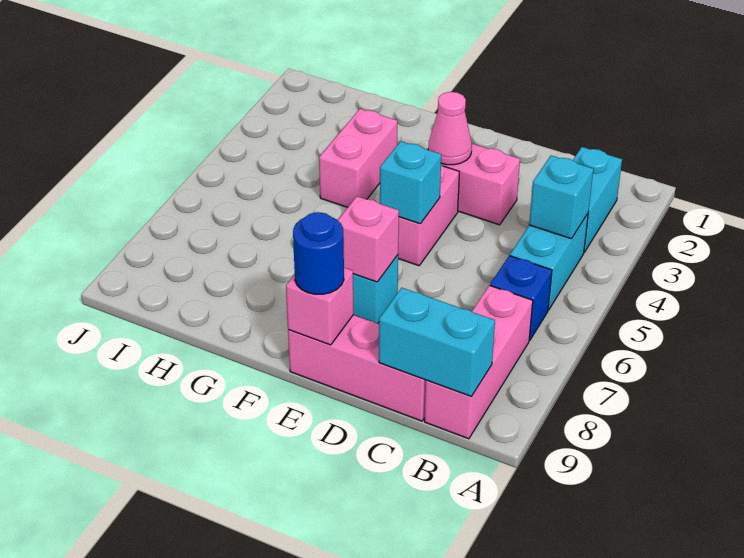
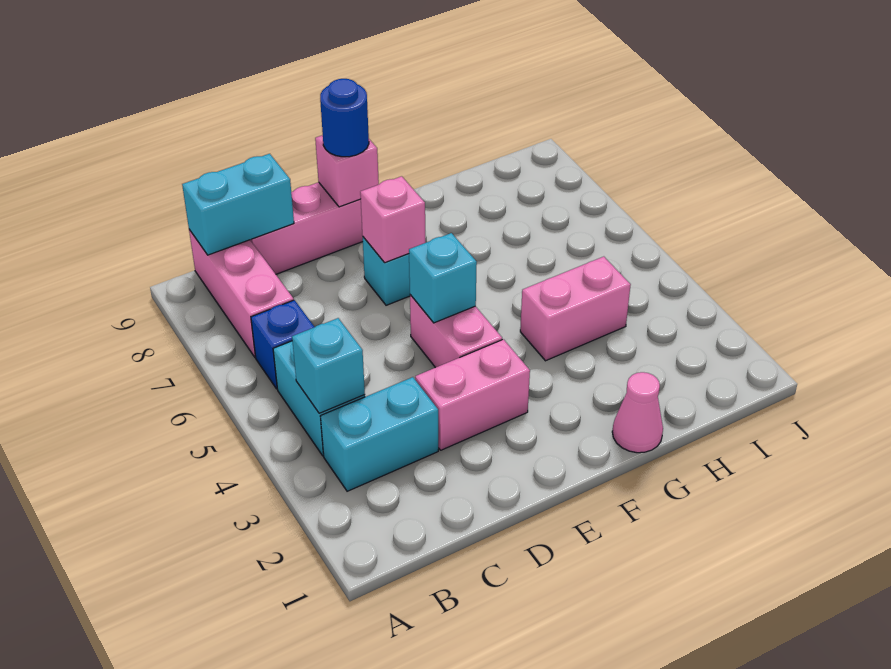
cyan brick B2:B3 level 1 -> cyan brick B3:C3 level 1
pink cone E3 level 2 -> pink cone G1 level 1
pink brick G3:G4 level 1 -> pink brick G4:H4 level 1

